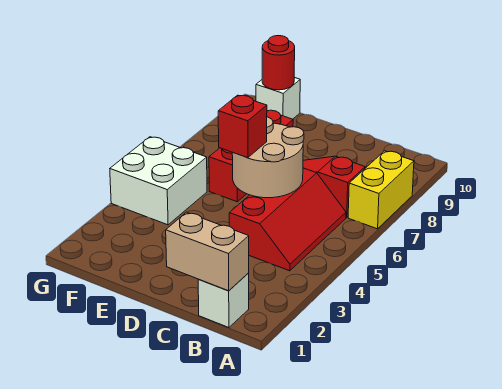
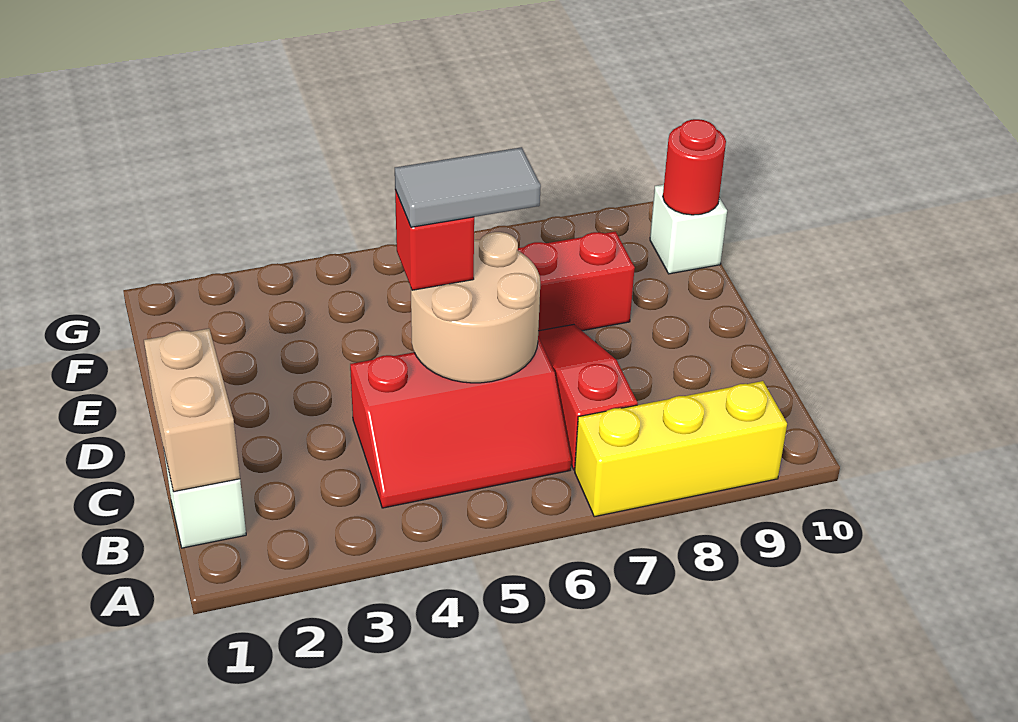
yellow brick A7:A8 level 1 -> yellow brick A7:A9 level 1
none -> grey tile D5:D6 level 4
white brick F4:G5 level 1 -> none

